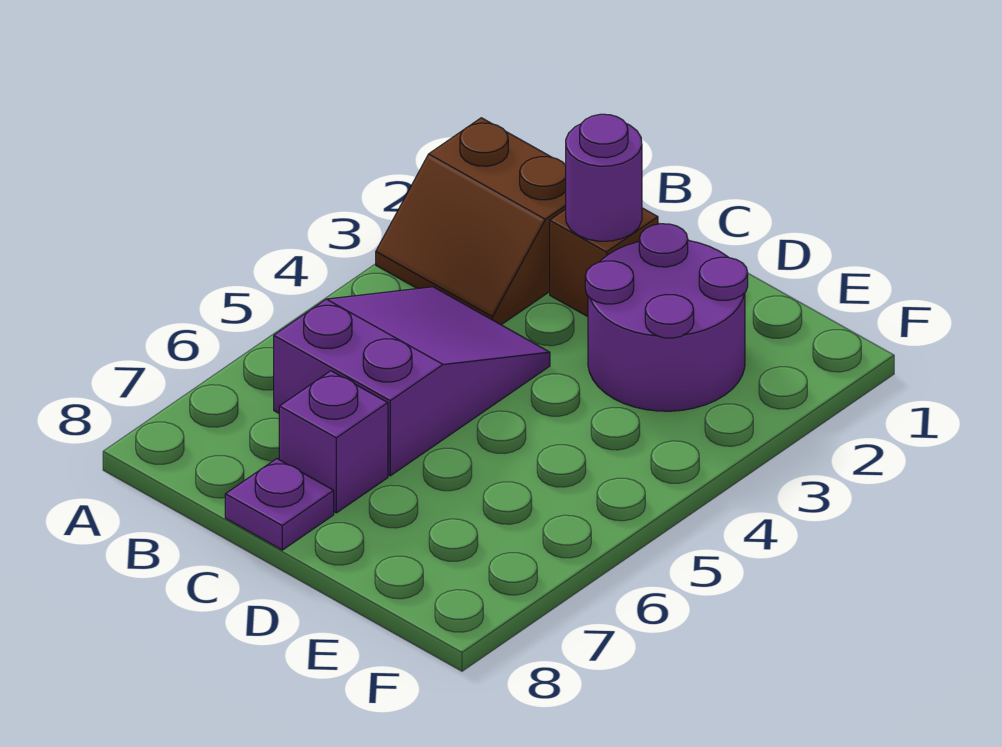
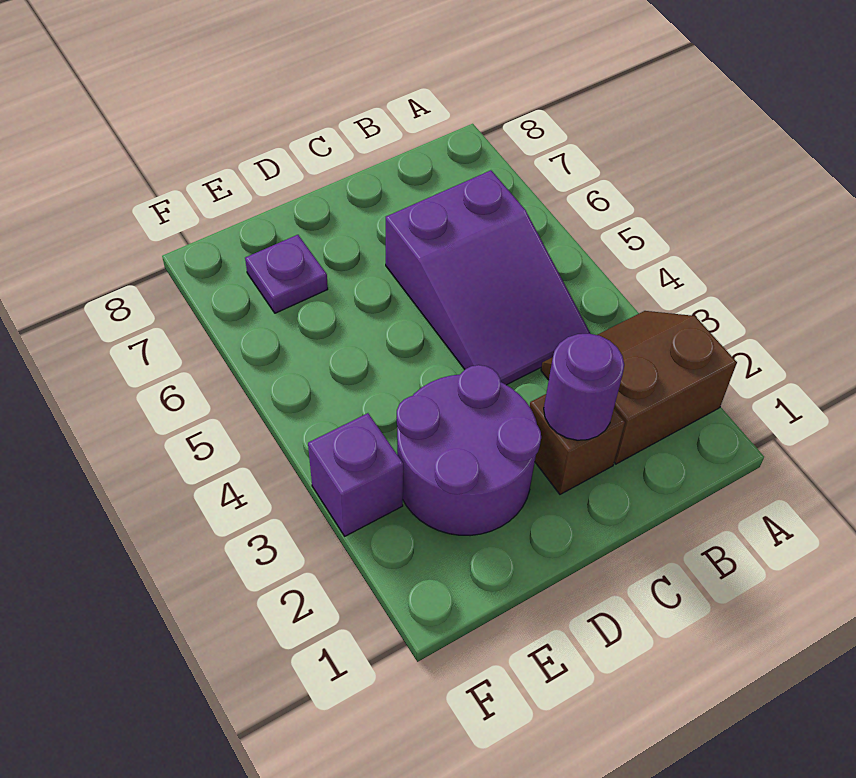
purple brick C7 level 1 -> purple brick F3 level 1
purple plate C8 level 1 -> purple plate E7 level 1

